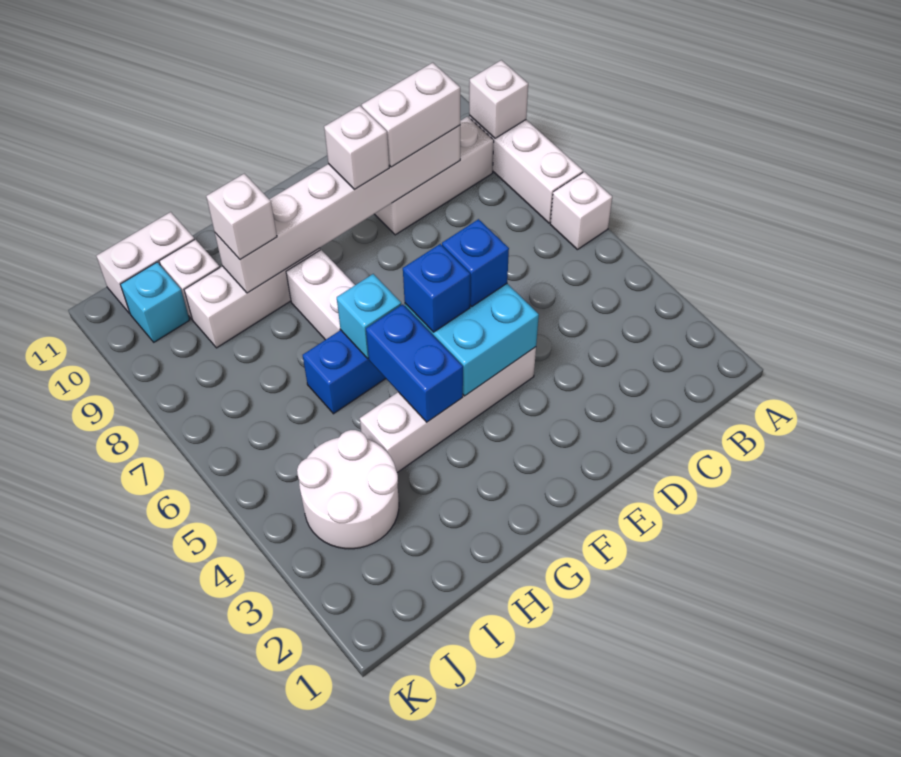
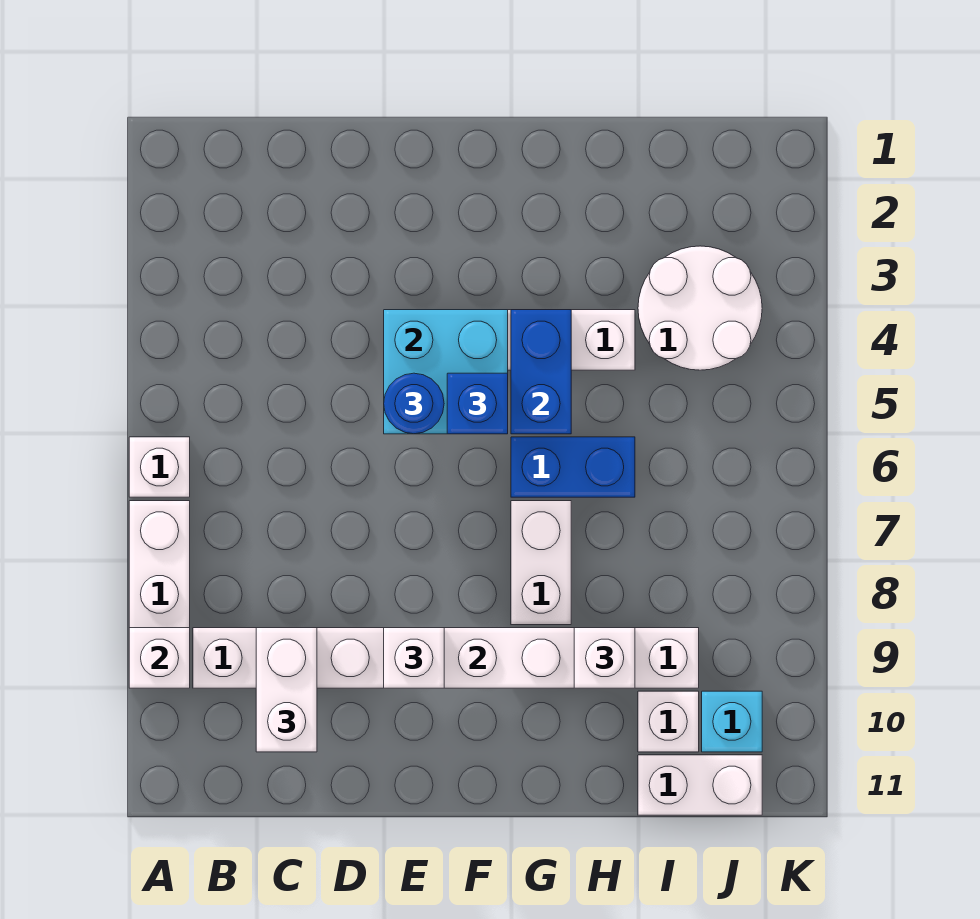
white brick C9:D9 level 3 -> white brick C9:C10 level 3
blue brick E5 level 3 -> blue round brick E5 level 3
cyan brick G6 level 2 -> none

